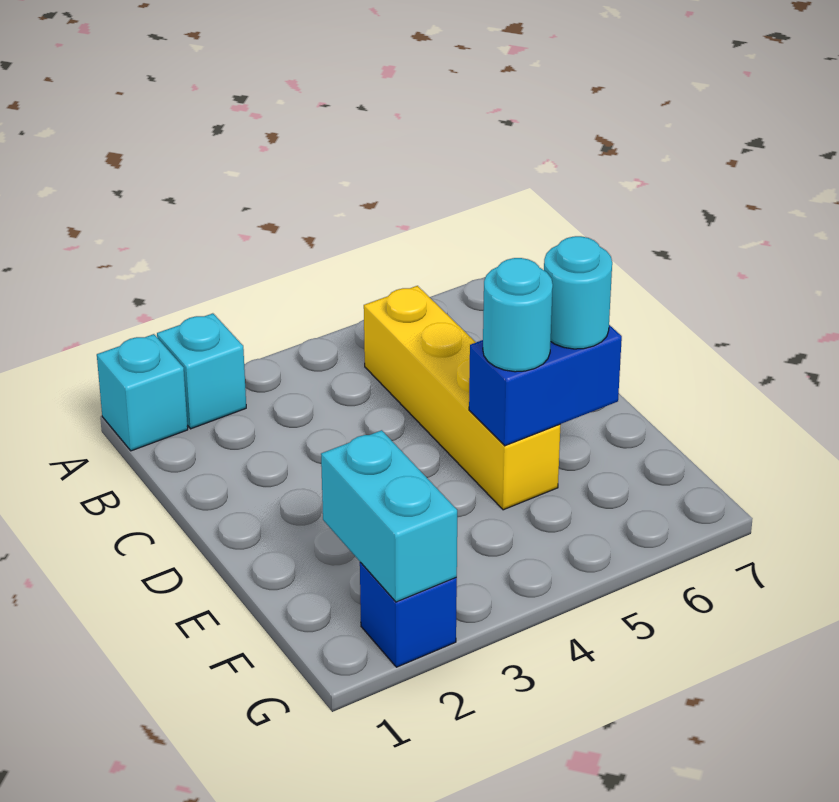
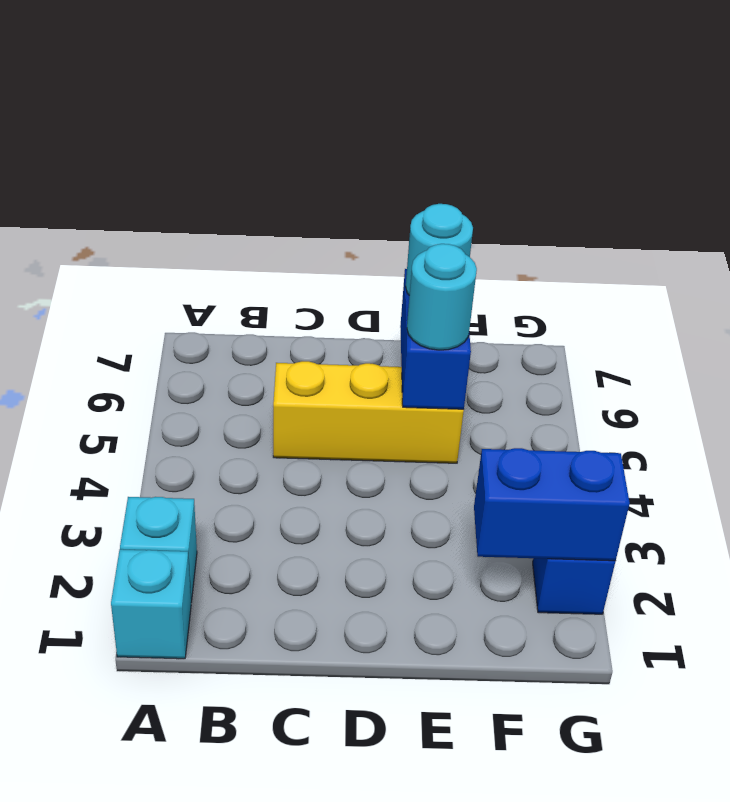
yellow brick B5:E5 level 1 -> yellow brick C5:E5 level 1
cyan brick F2:G2 level 2 -> blue brick F2:G2 level 2

